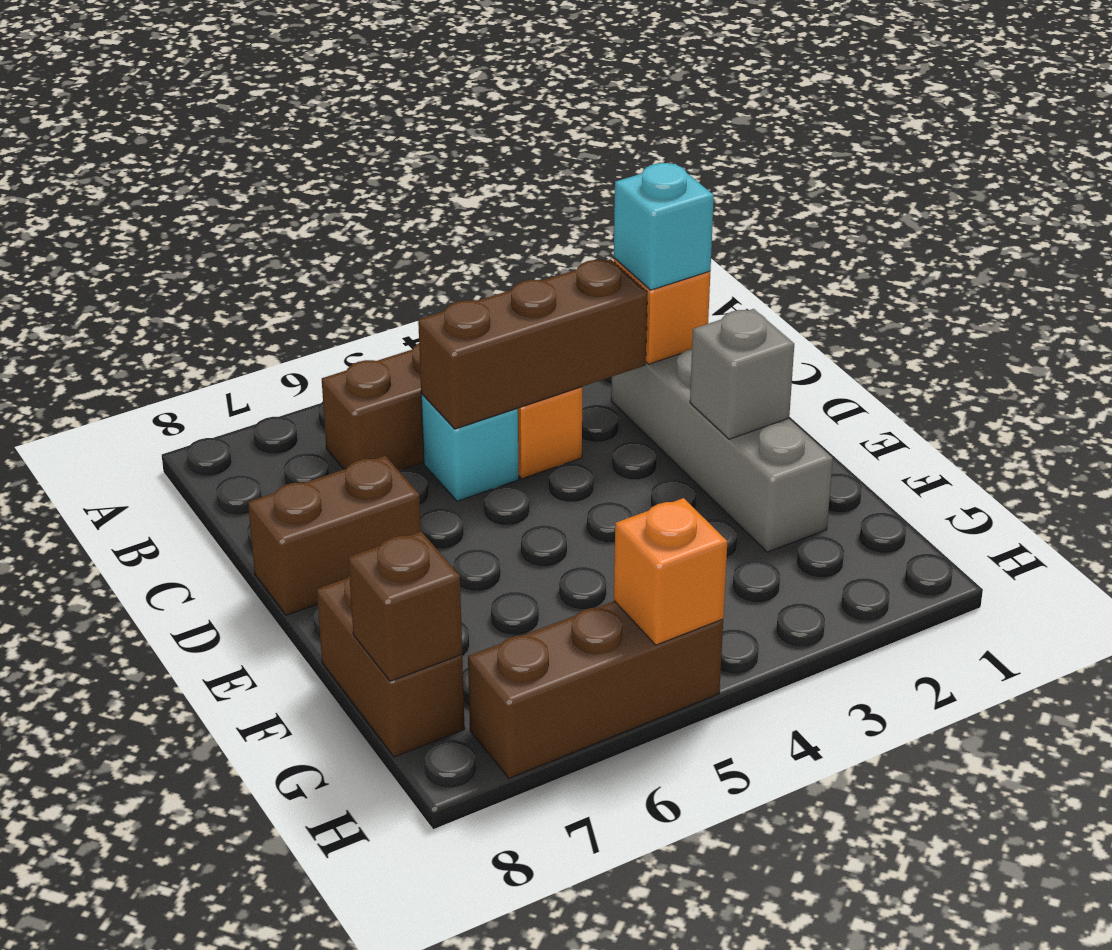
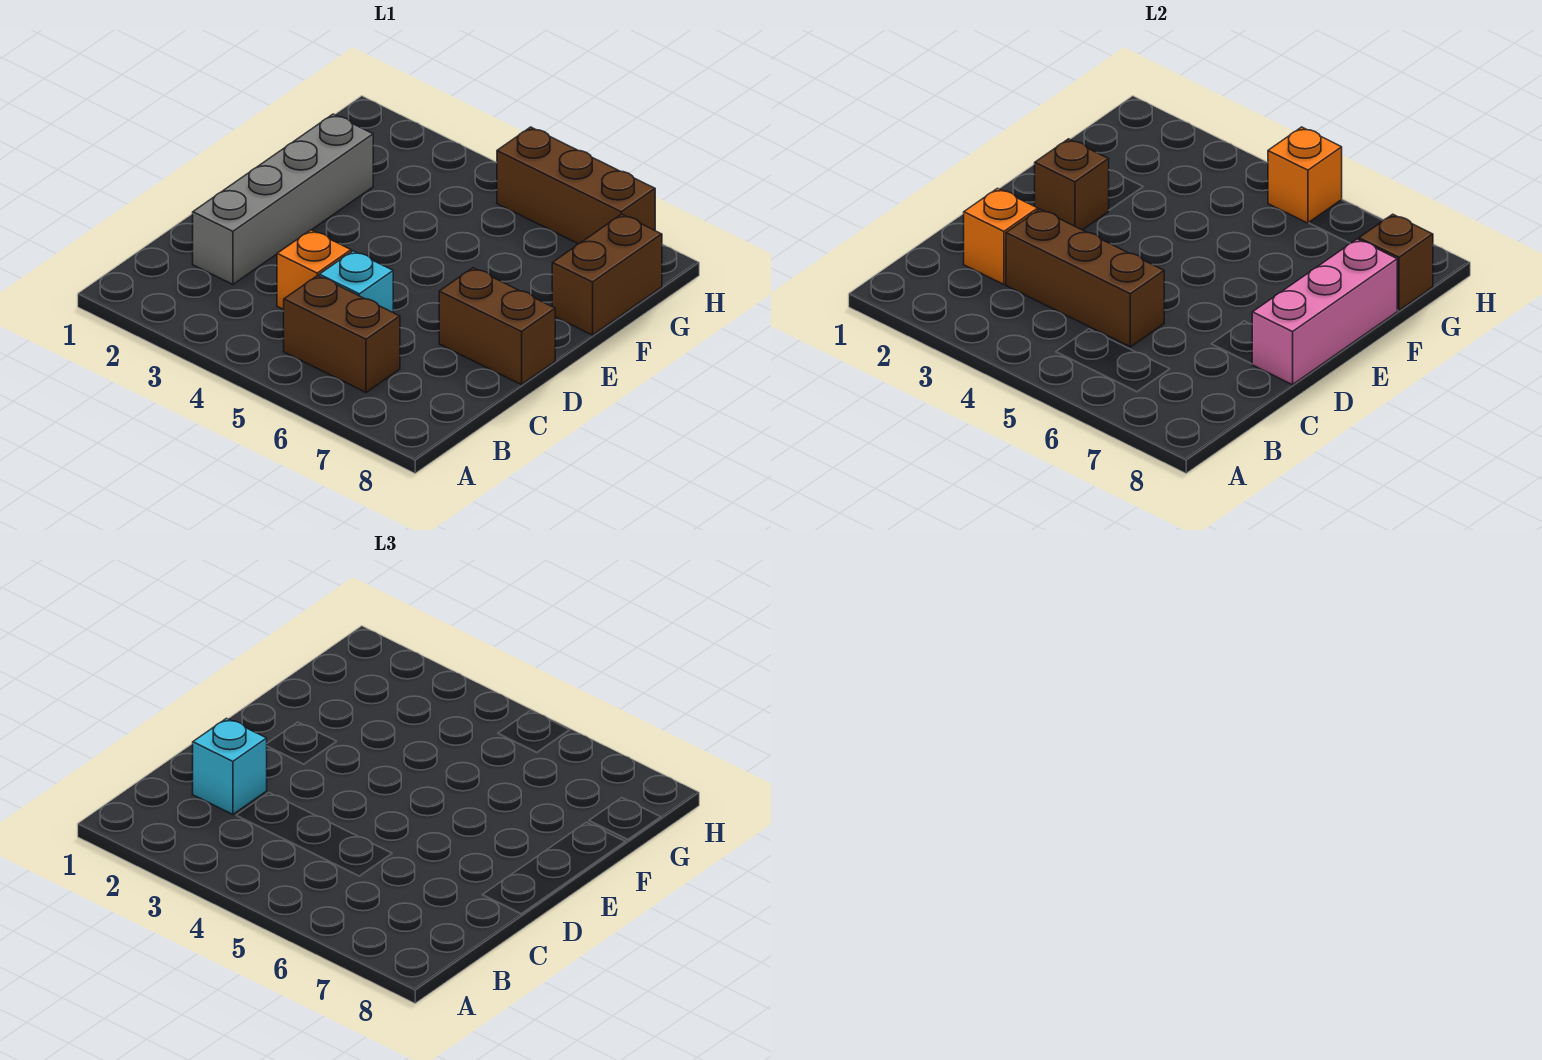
none -> pink brick D8:F8 level 2
grey brick E2 level 2 -> brown brick E2 level 2

